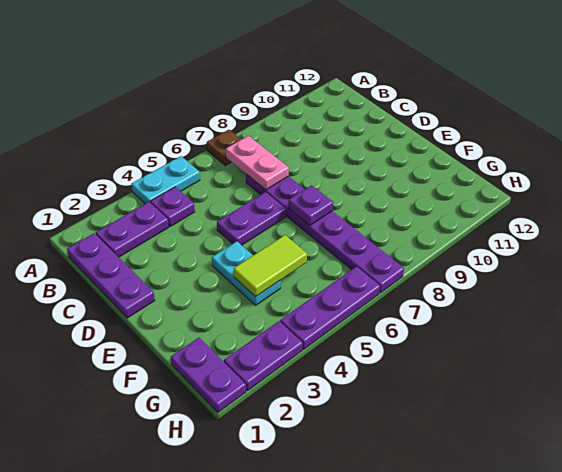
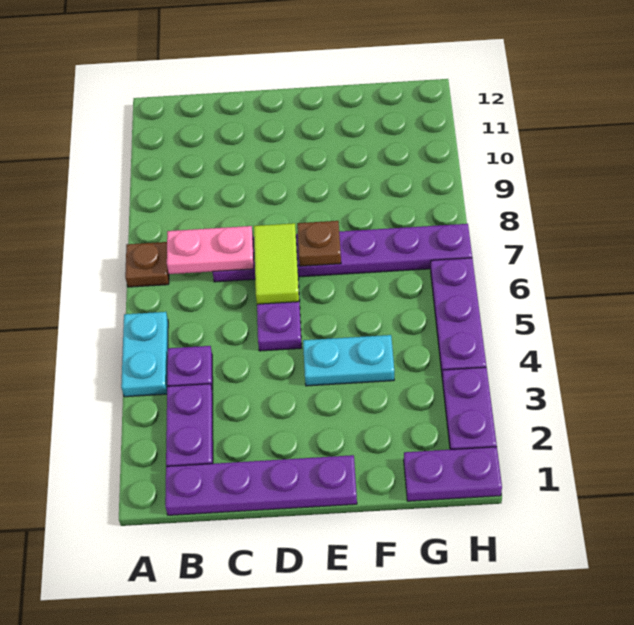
purple plate B1:D1 level 1 -> purple plate B1:E1 level 1
purple plate E7 level 2 -> brown plate E7 level 2
lime tile F4:F5 level 2 -> lime tile D6:D7 level 2

